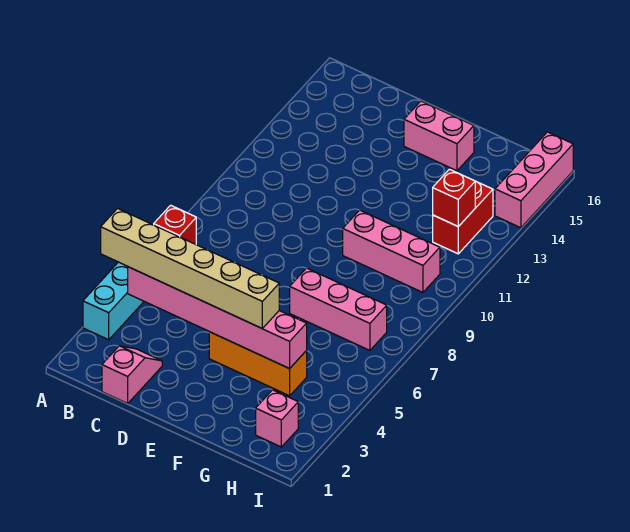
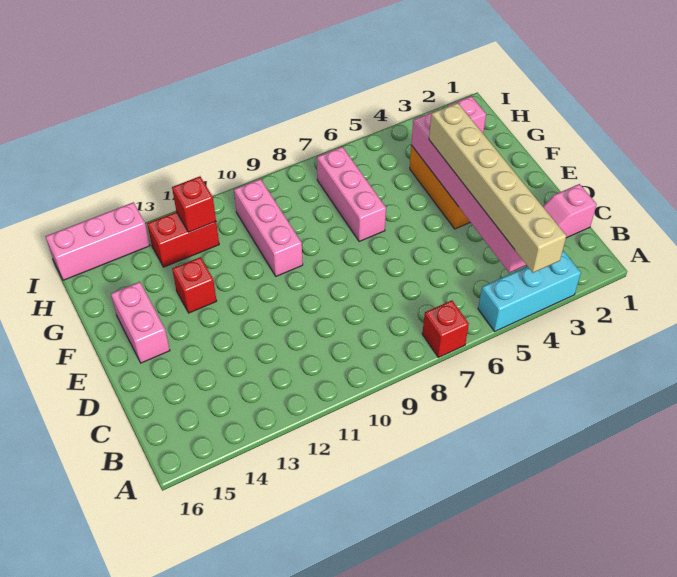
none -> red brick F13 level 1

